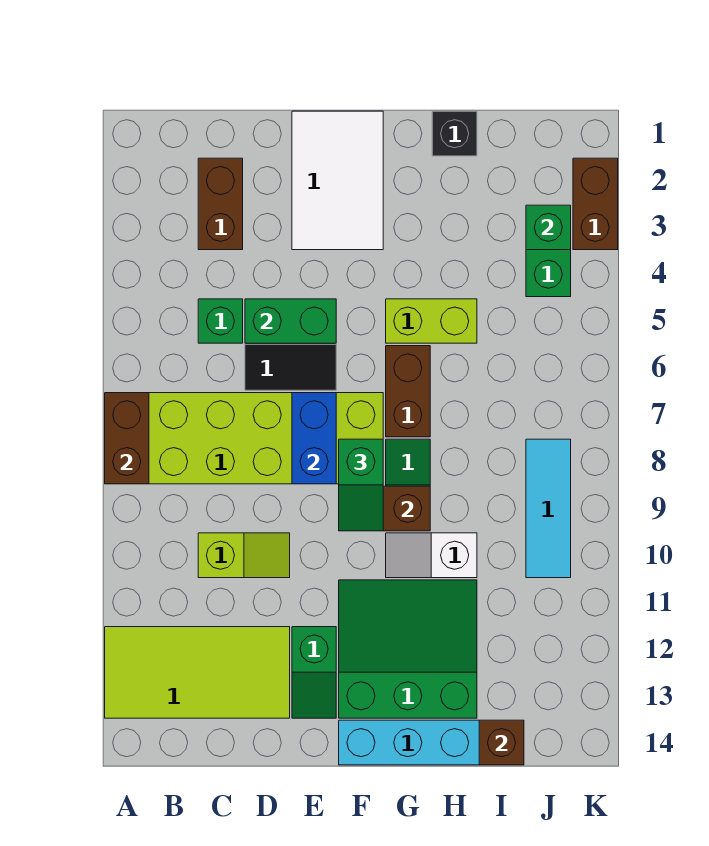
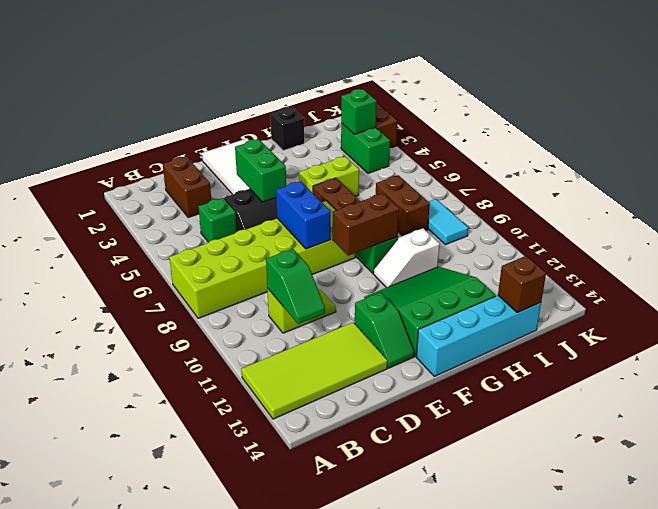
brown brick A7:A8 level 2 -> brown brick I7:I8 level 1
green brick D5:E5 level 2 -> green brick E4:E5 level 2
green slope F8:F9 level 3 top 8 -> green slope C10:C11 level 2 top 10
cyan tile J8:J10 level 1 -> cyan tile J8:J9 level 1

